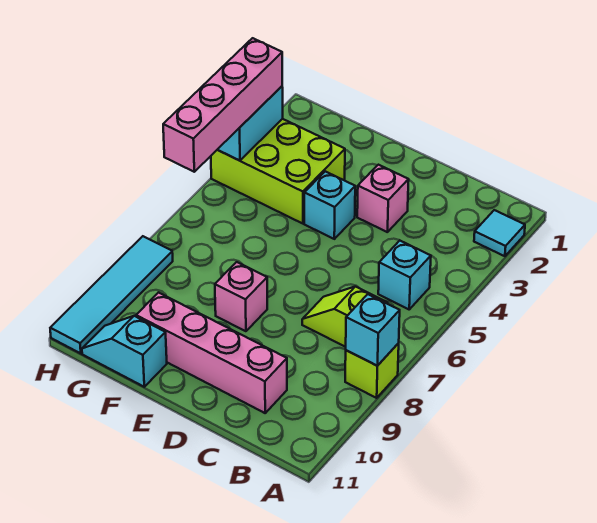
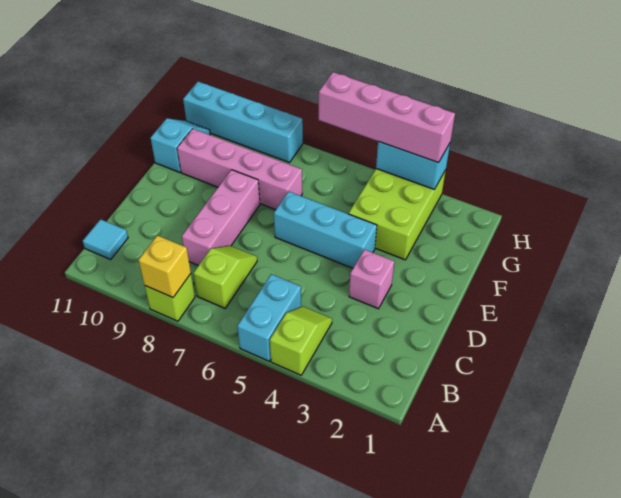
cyan tile A2 level 1 -> cyan tile B11 level 1
none -> lime slope A4:B4 level 1 top A
cyan brick A8 level 2 -> yellow brick A8 level 2
cyan brick B5 level 1 -> cyan brick A5:B5 level 1
pink brick C10:F10 level 1 -> pink brick F7:F10 level 1
cyan brick E4 level 1 -> cyan brick E4:E6 level 1
pink brick E8 level 1 -> pink brick C8:E8 level 1
cyan tile H8:H11 level 1 -> cyan brick H8:H11 level 1

